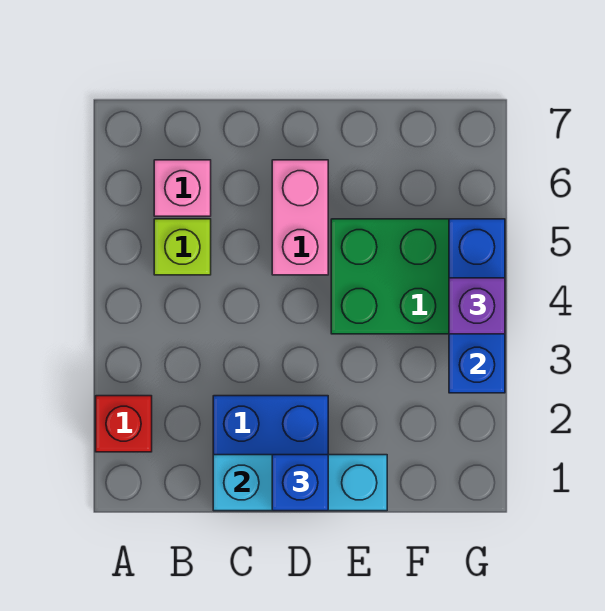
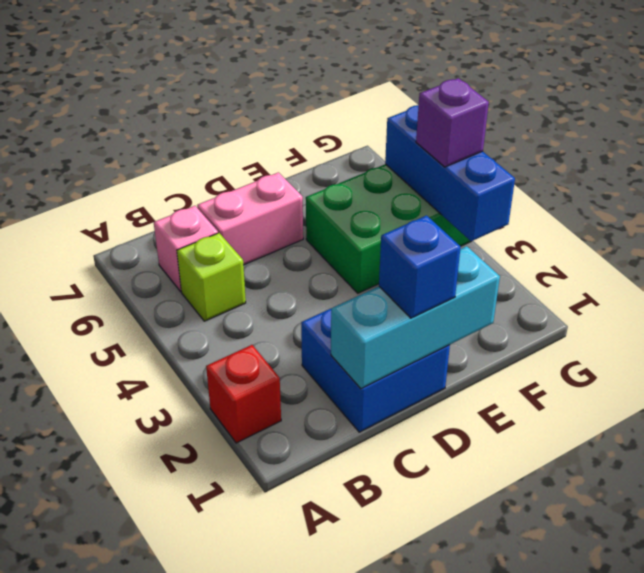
pink brick D5:D6 level 1 -> pink brick C6:D6 level 1

